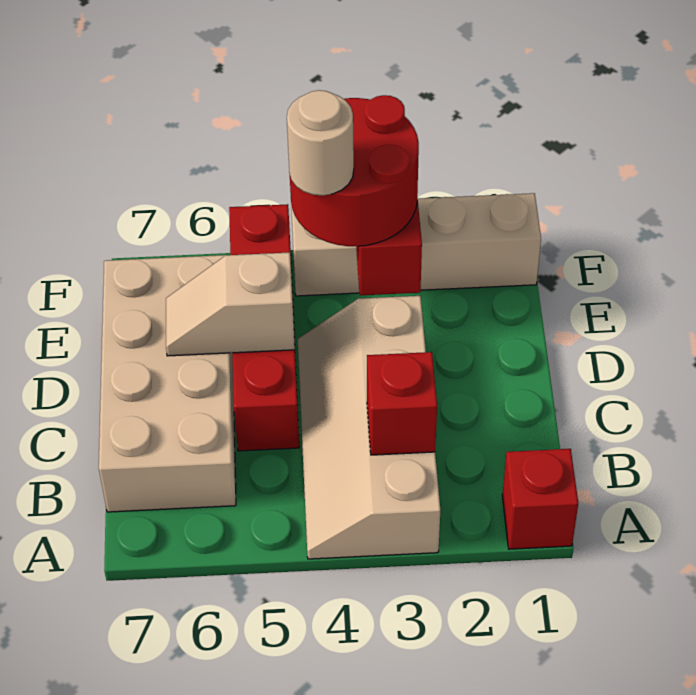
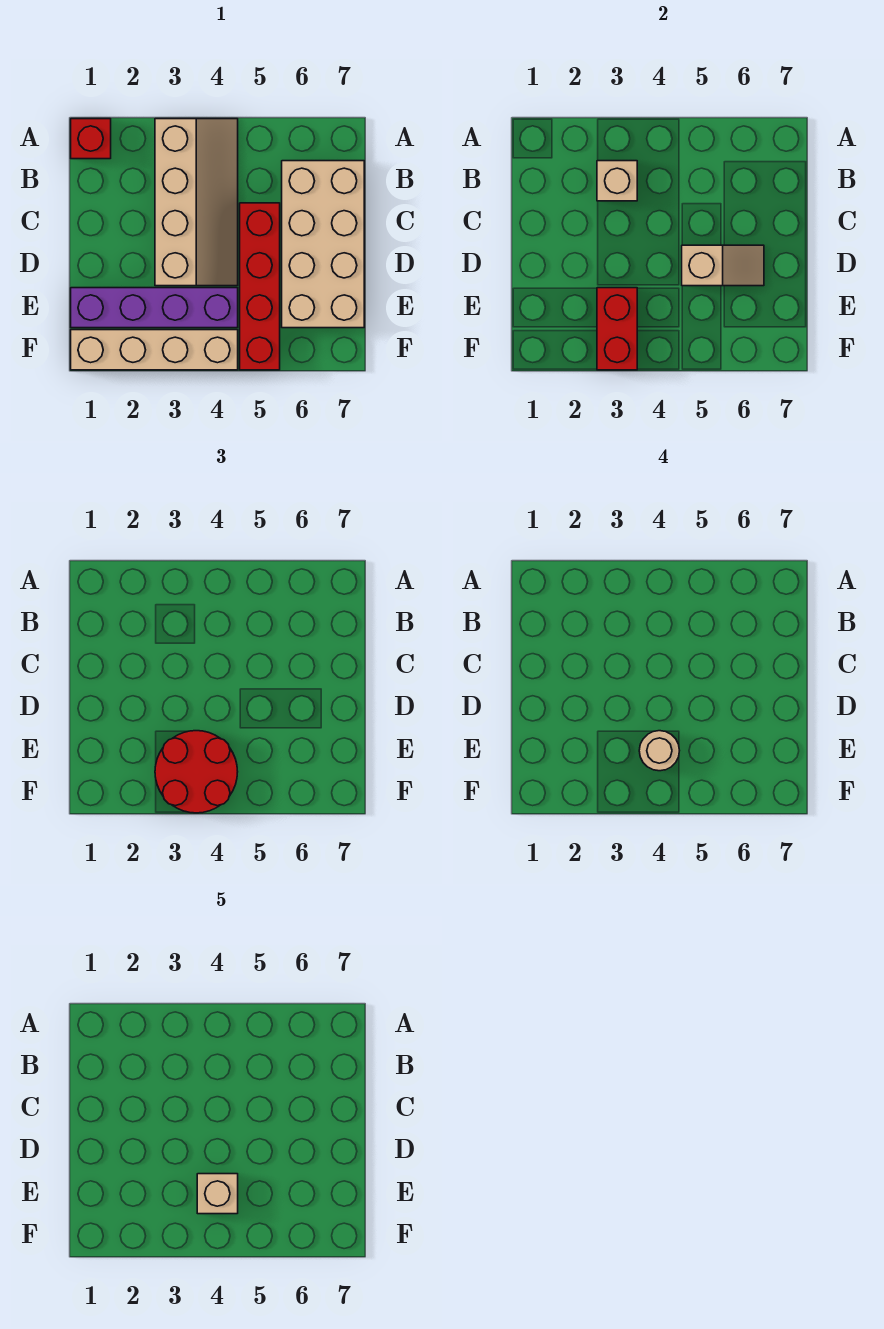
red brick B3 level 2 -> tan brick B3 level 2
none -> purple brick E1:E4 level 1
none -> tan brick E4 level 5

